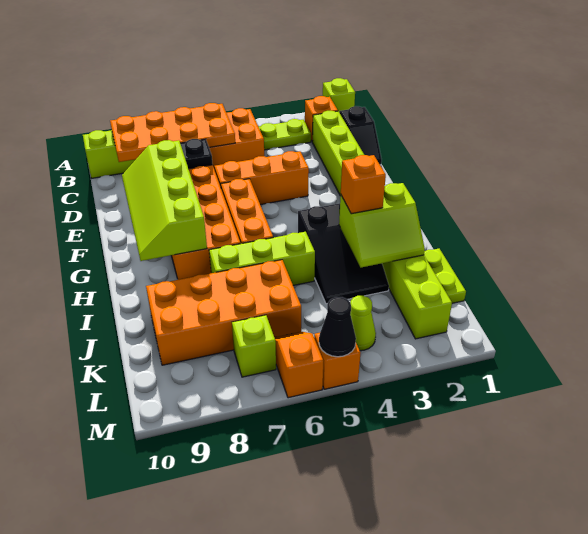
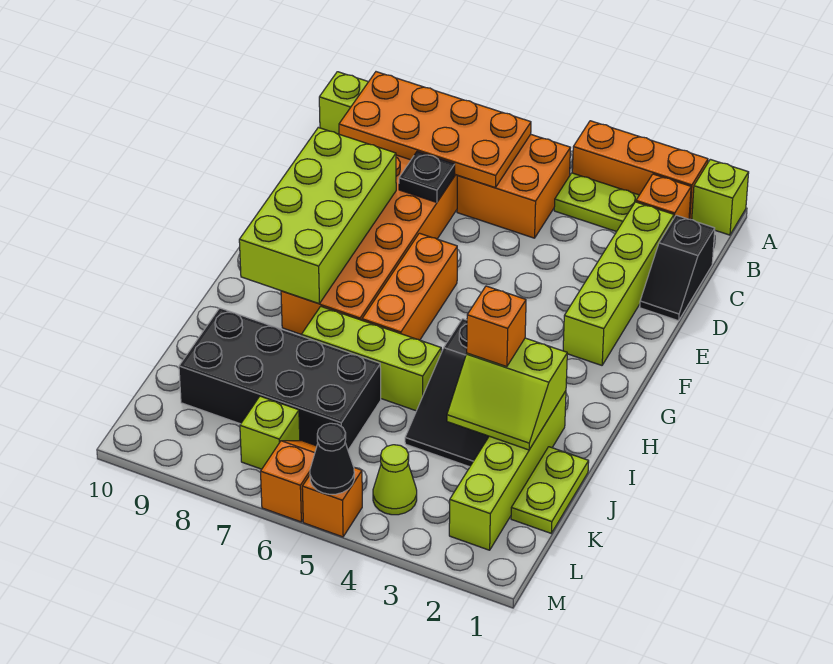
orange brick E4:E6 level 1 -> orange brick A2:A4 level 1
lime slope E8:H9 level 2 top 8 -> lime brick E8:H9 level 2
orange brick J6:K9 level 1 -> black brick J6:K9 level 1

